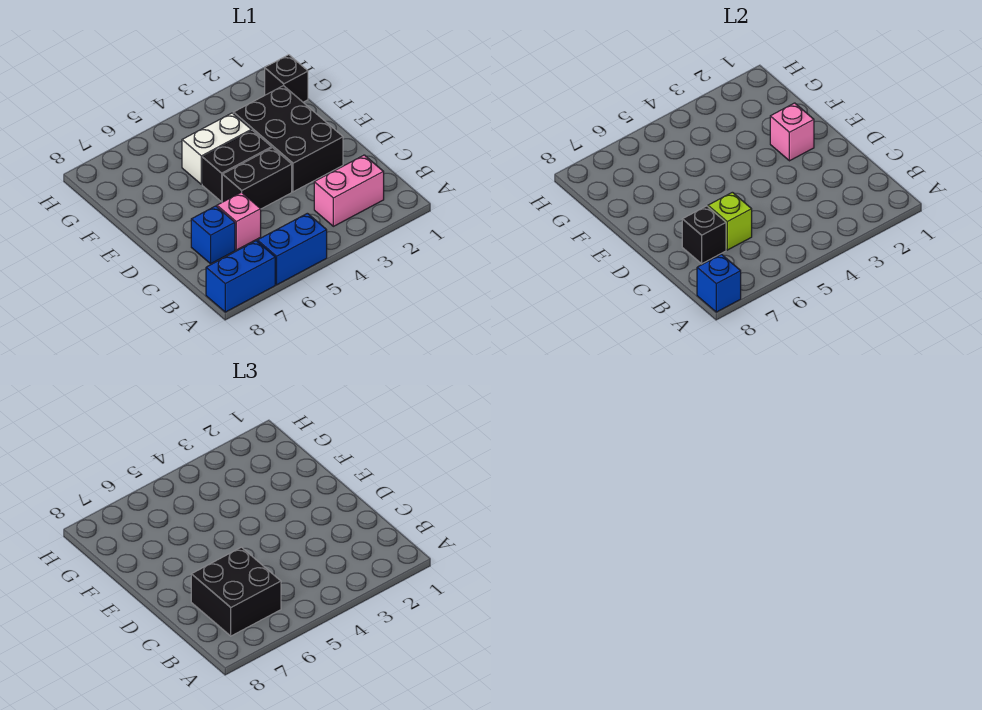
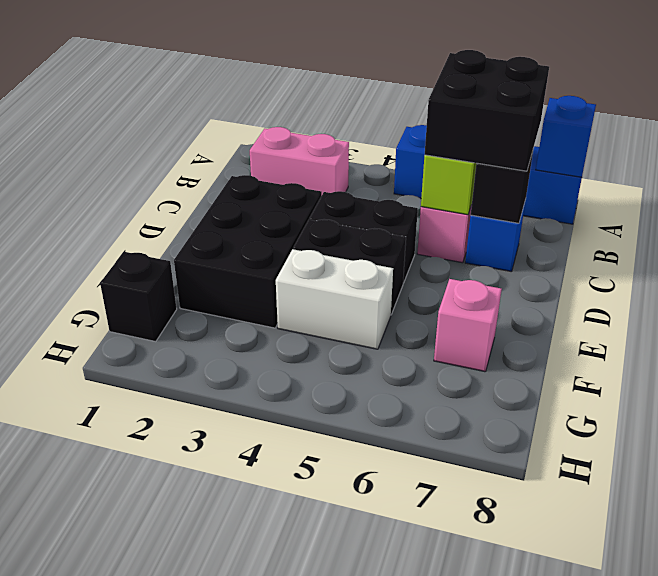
pink brick E2 level 2 -> pink brick F7 level 1

